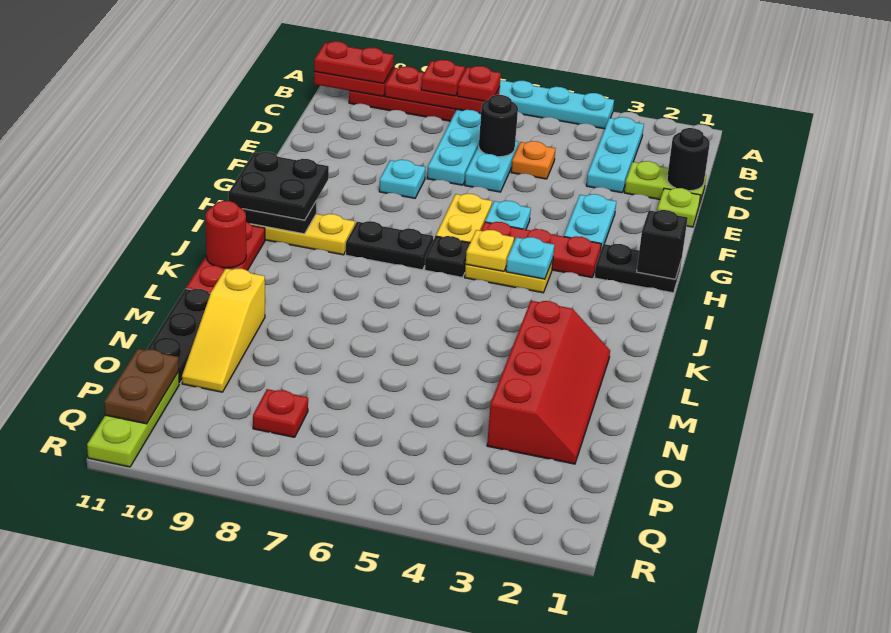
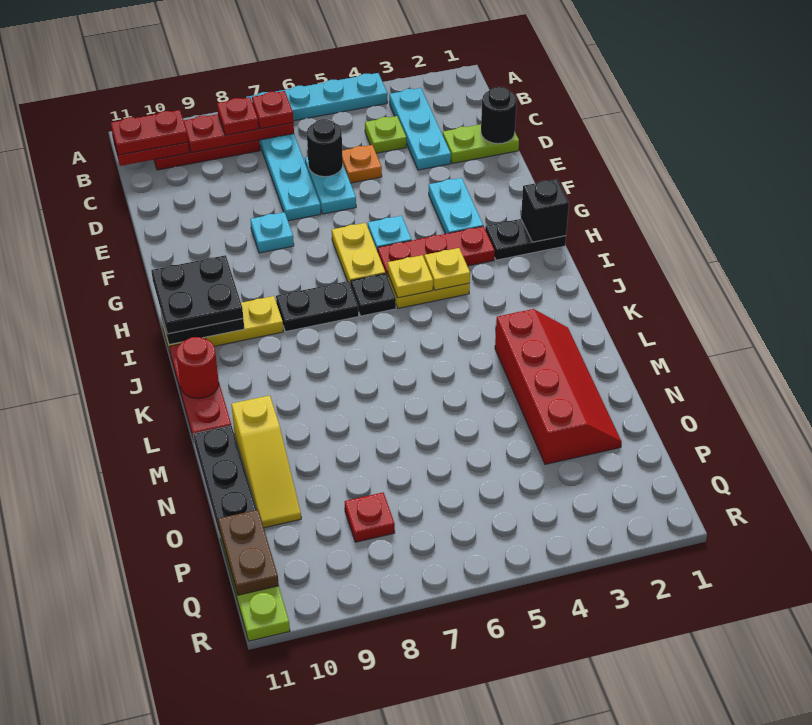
lime plate E1 level 1 -> lime plate C4 level 1
cyan plate I4 level 2 -> yellow plate I4 level 2

